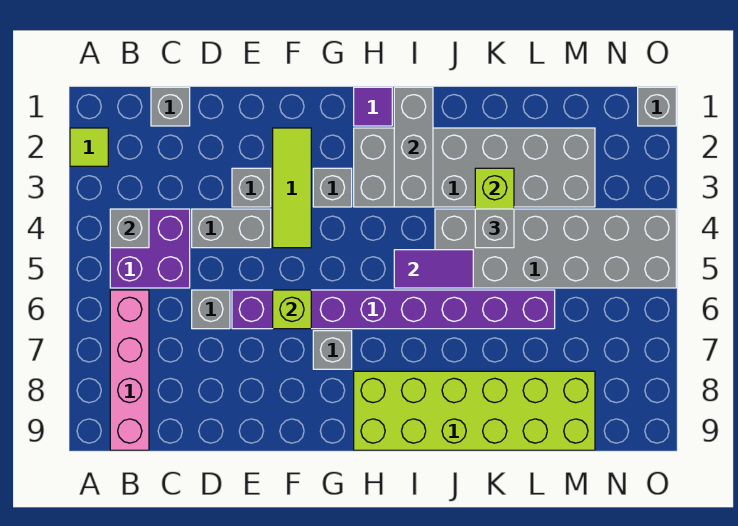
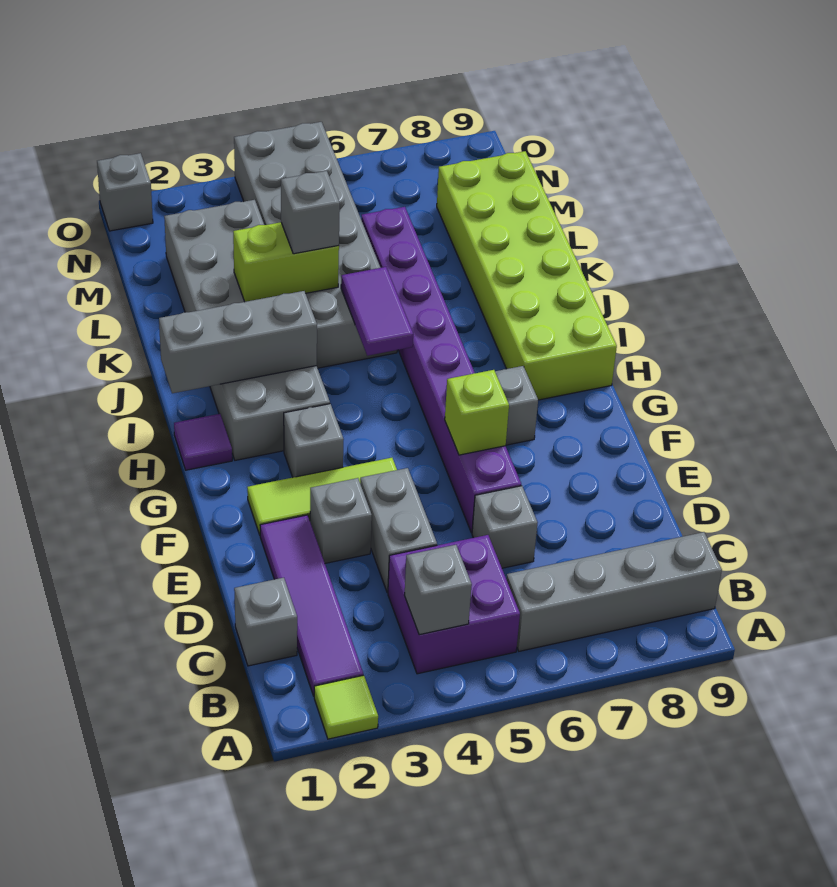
none -> purple tile B2:E2 level 1
pink brick B6:B9 level 1 -> grey brick B6:B9 level 1

